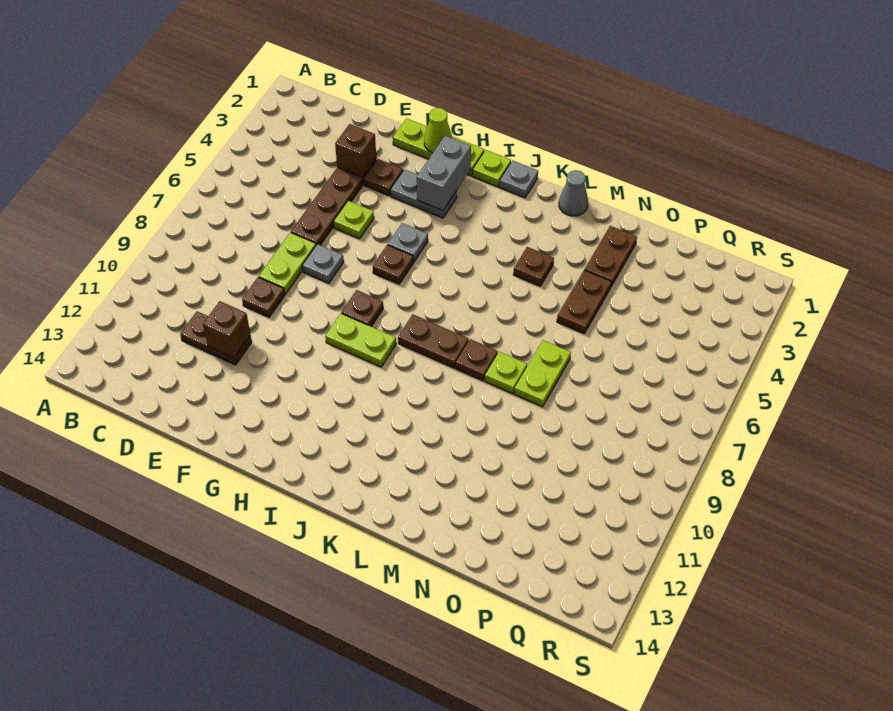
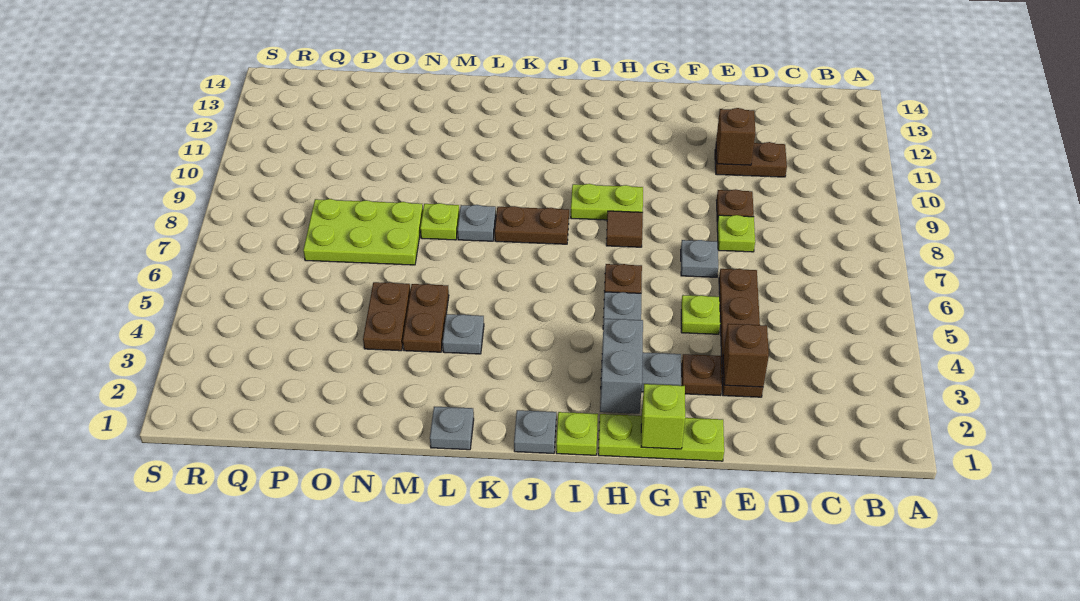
lime plate E7:E8 level 1 -> lime plate E8 level 1
lime cone G1 level 2 -> lime brick G1 level 2
brown plate H8 level 1 -> brown tile H8 level 1
grey cone L1 level 1 -> grey plate L1 level 1
brown plate L4 level 1 -> grey plate L4 level 1
brown plate L8 level 1 -> grey plate L8 level 1
brown plate N2:N3 level 1 -> brown plate M4:M5 level 1
lime plate N7:N8 level 1 -> lime plate N7:P8 level 1

